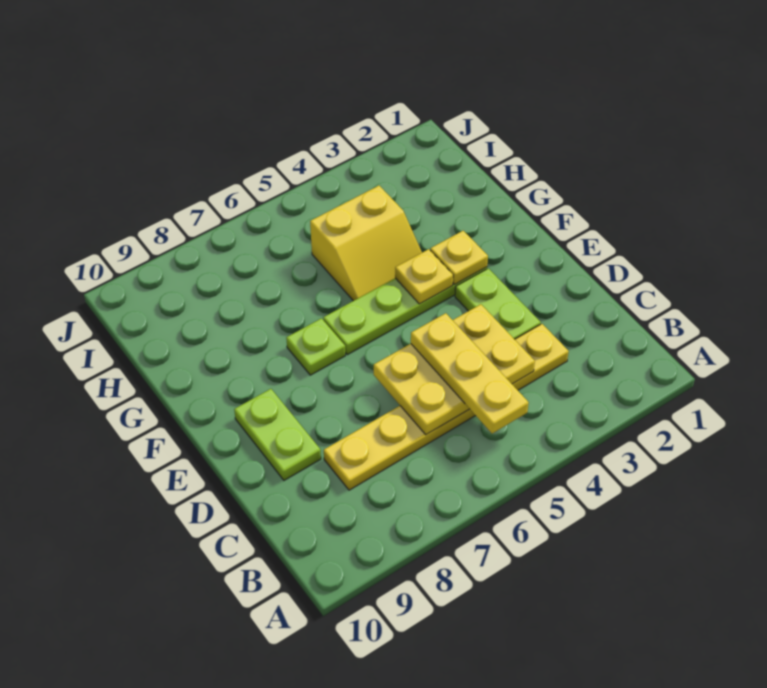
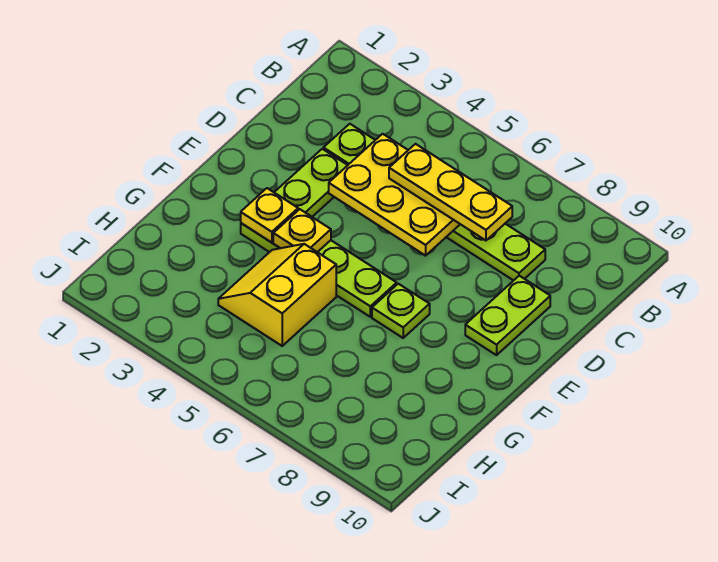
yellow plate B5:D5 level 3 -> yellow plate C5:C7 level 3
yellow plate C3:C8 level 1 -> lime plate C3:C8 level 1
yellow slope G4:H5 level 1 top H -> yellow slope G4:H5 level 1 top 5

